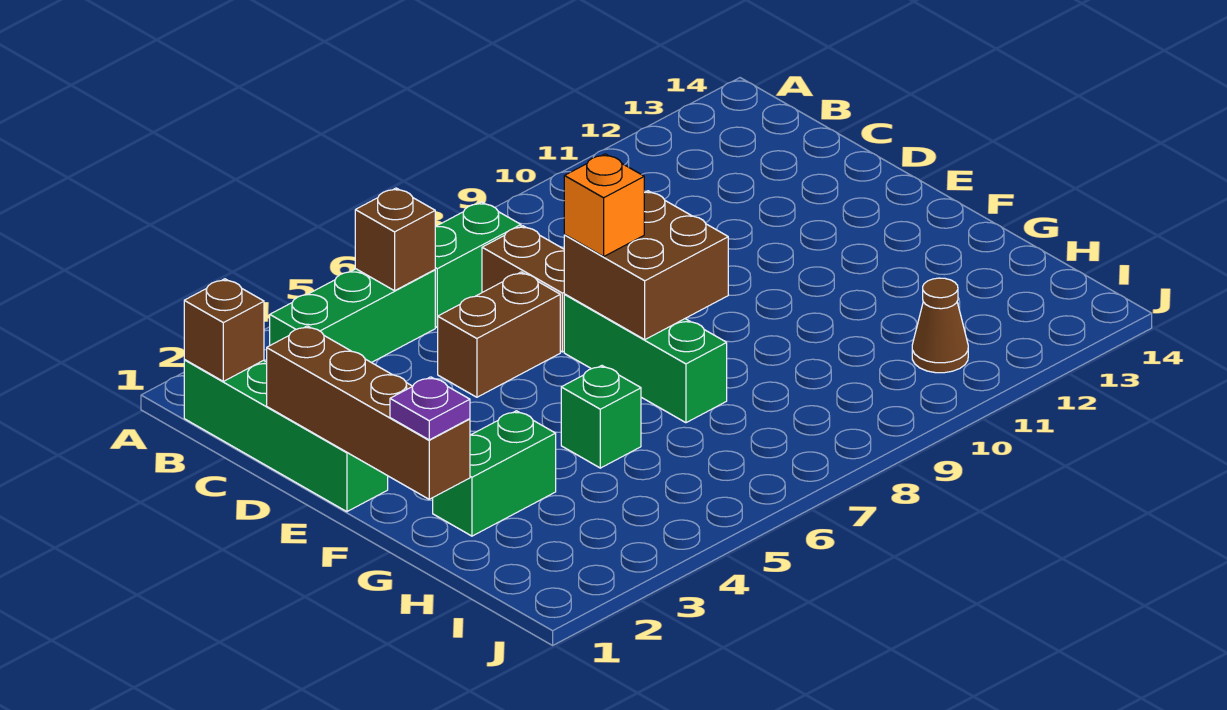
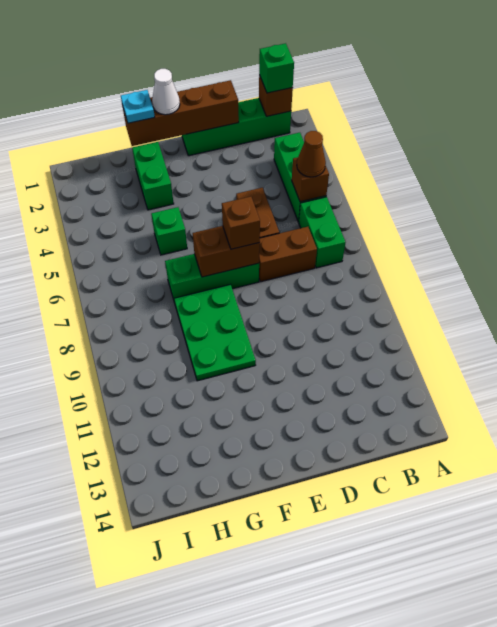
none -> green brick B1 level 3
brown brick E7:F8 level 2 -> brown brick E7:F7 level 2
orange brick E7 level 3 -> brown brick E7 level 3
none -> white cone F1 level 3
none -> green plate F8:G10 level 1
purple plate G1 level 3 -> cyan plate G1 level 3
brown cone I11 level 1 -> brown cone B5 level 3

